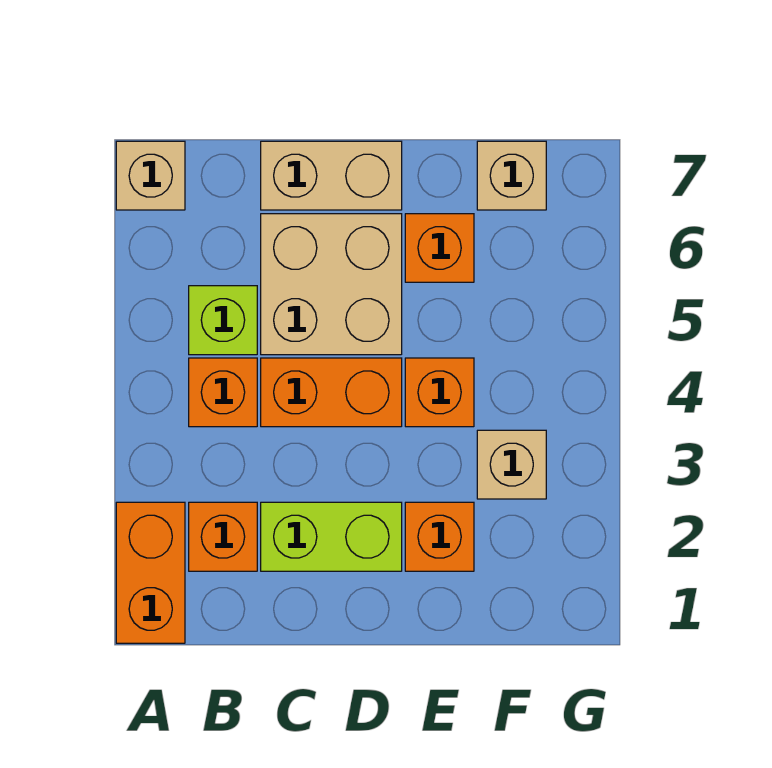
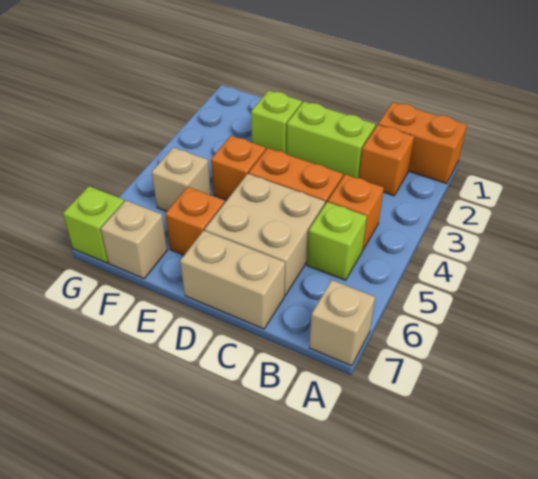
orange brick A1:A2 level 1 -> orange brick A1:B1 level 1
orange brick E2 level 1 -> lime brick E2 level 1
tan brick F3 level 1 -> tan brick F5 level 1
none -> lime brick G7 level 1

